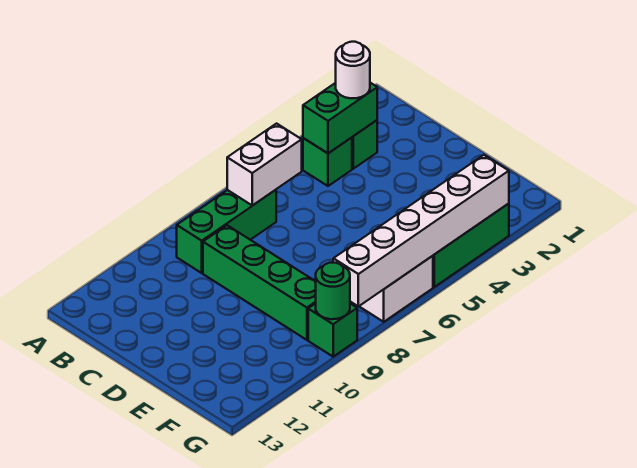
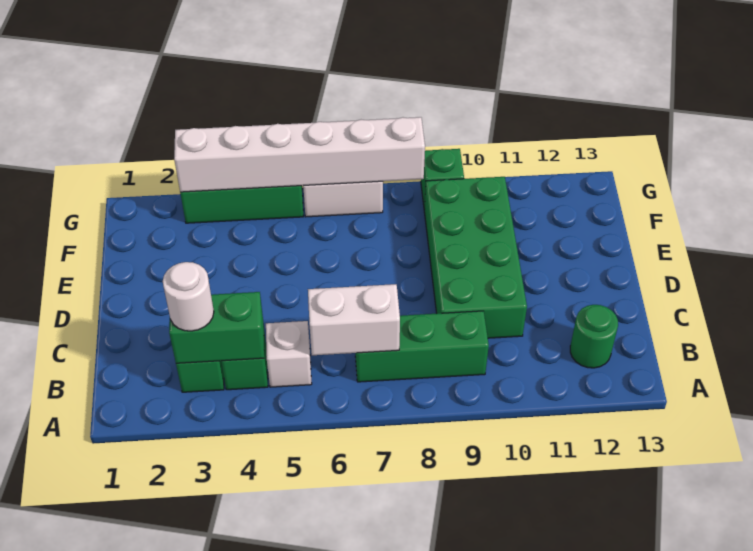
none -> white brick B5 level 1
green brick C9:F9 level 1 -> green brick C9:F10 level 1
green round brick G9 level 2 -> green round brick B12 level 1

